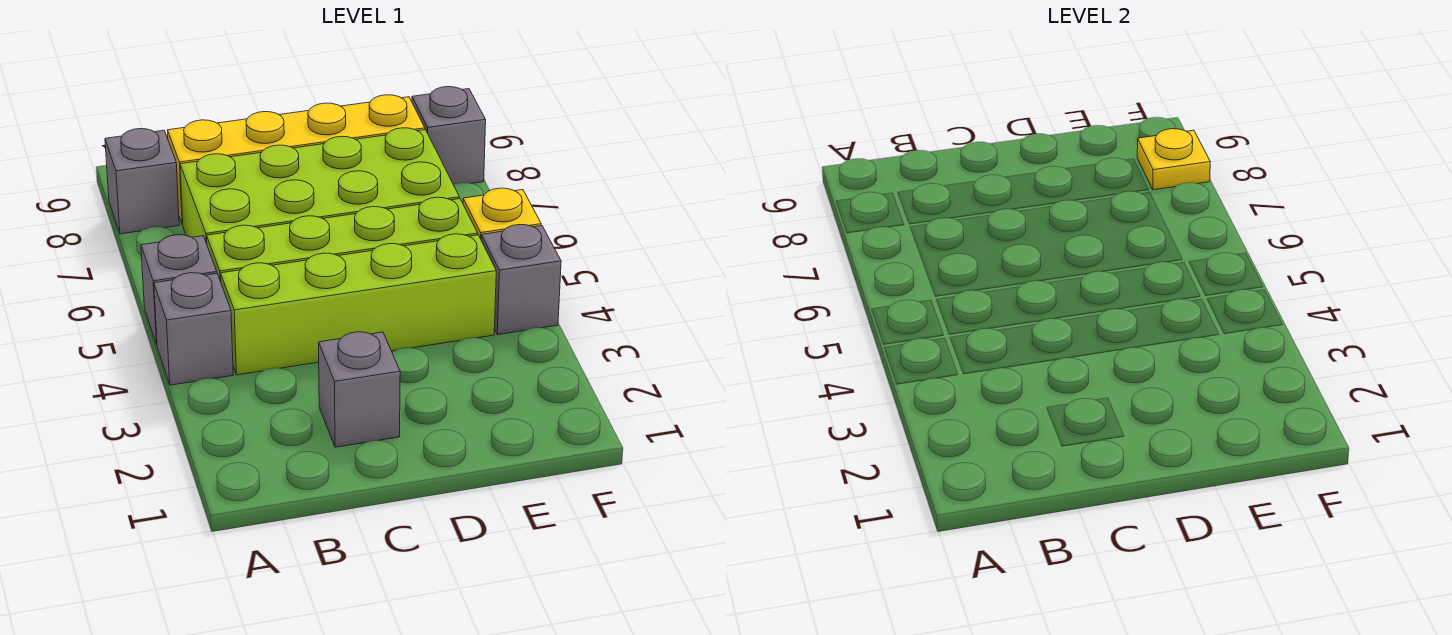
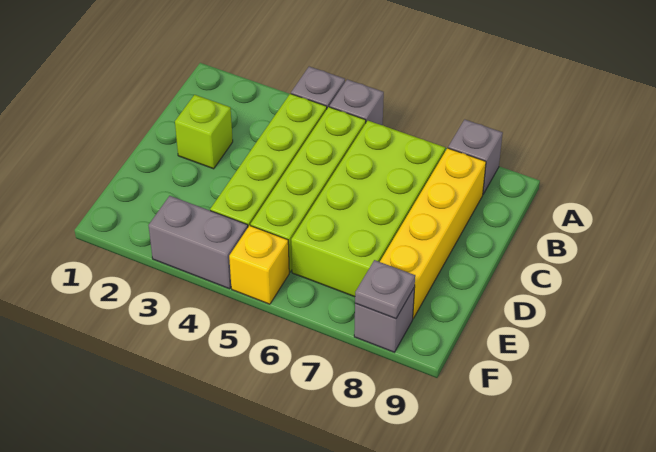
grey brick C2 level 1 -> lime brick C2 level 1
grey brick F4 level 1 -> grey brick F3:F4 level 1
yellow plate F8 level 2 -> grey plate F8 level 2

